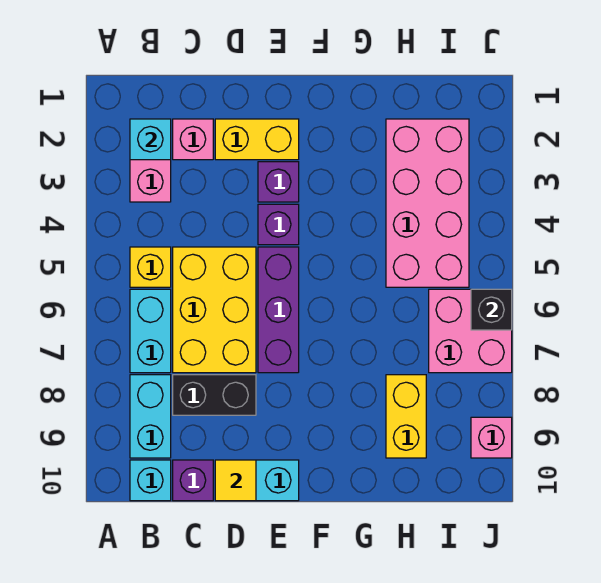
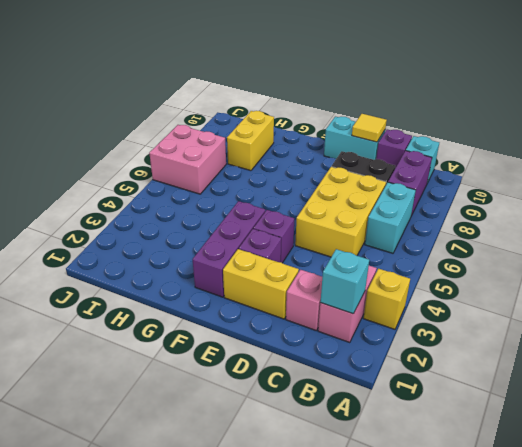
yellow brick B5 level 1 -> yellow brick A3 level 1
cyan brick B8:B9 level 1 -> purple brick B8:B9 level 1
purple brick E5:E7 level 1 -> purple brick F2:F4 level 1
pink brick H2:I5 level 1 -> none
black brick J6 level 2 -> none
pink brick J9 level 1 -> none

